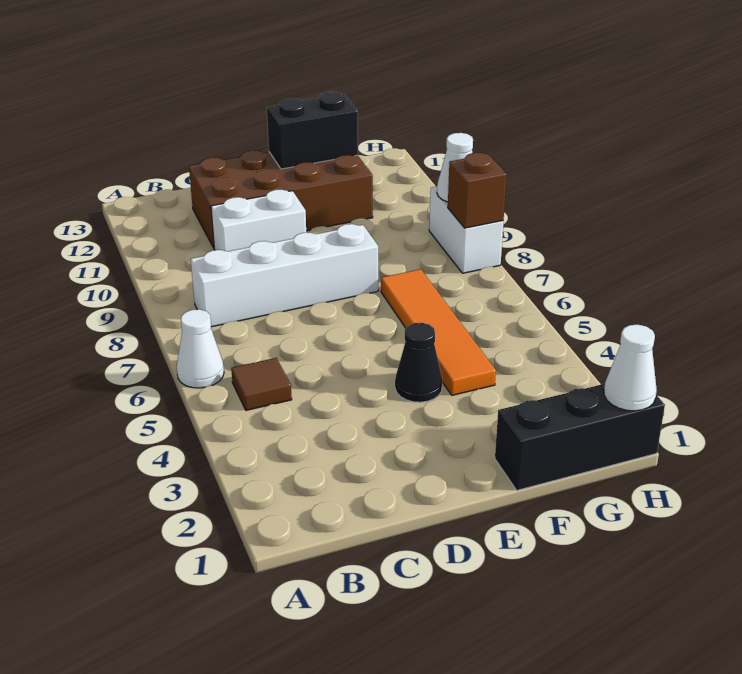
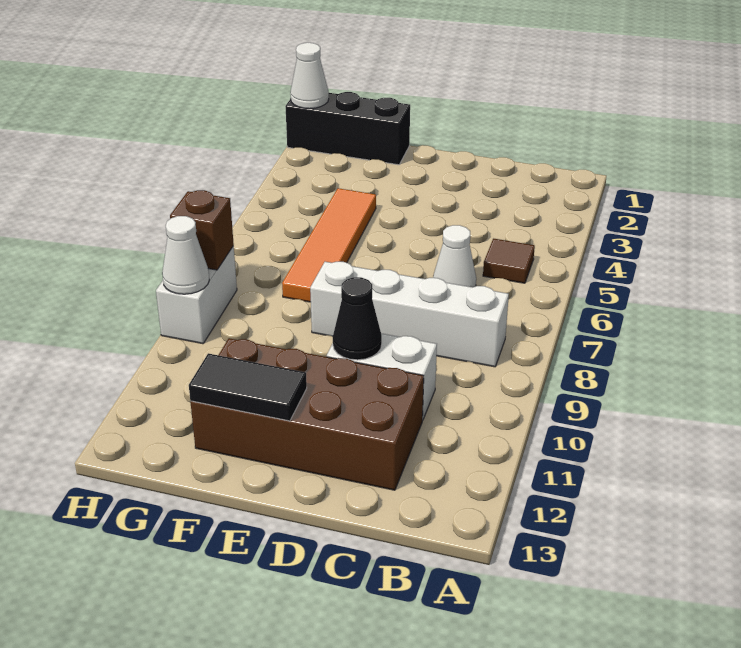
white cone A6 level 1 -> white cone C6 level 1
black cone E4 level 1 -> black cone D10 level 2
black brick E12:F12 level 2 -> black tile E12:F12 level 2

